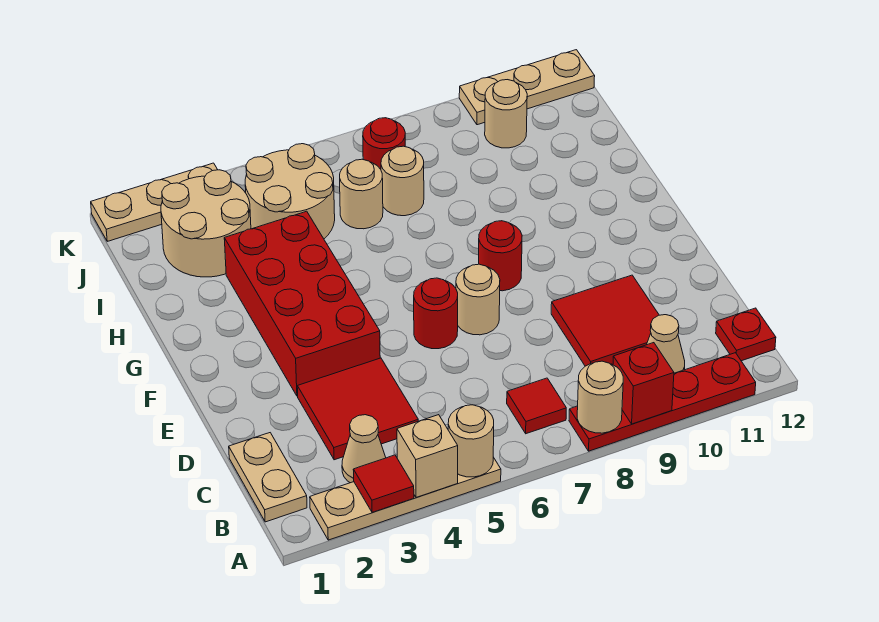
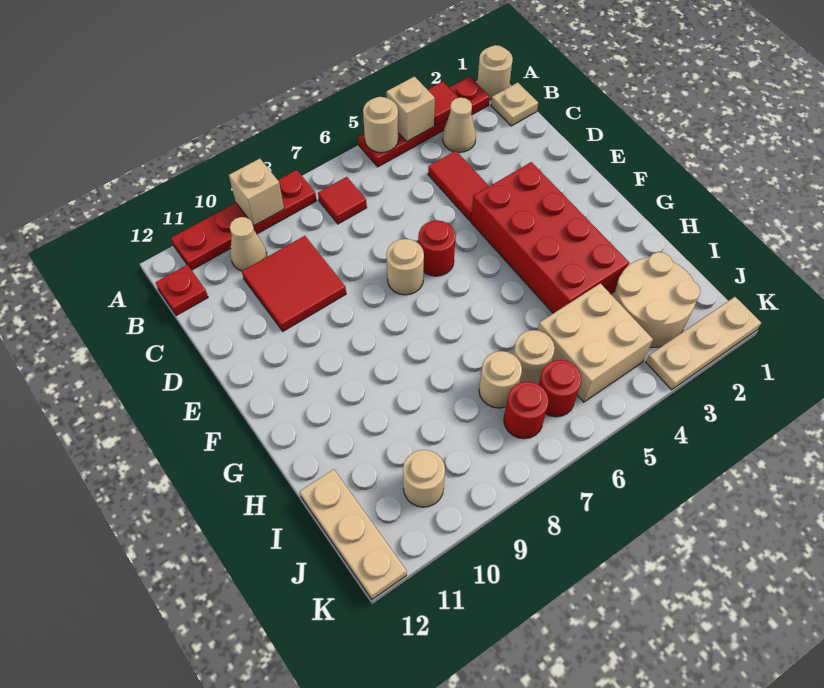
tan plate A2:A5 level 1 -> red plate A2:A5 level 1
tan round brick A8 level 2 -> tan round brick A1 level 1
red brick A9 level 2 -> tan brick A9 level 2
tan plate B1:C1 level 1 -> tan plate B1 level 1
red tile C3:D4 level 1 -> red tile C4:D4 level 1
red round brick F8 level 1 -> red round brick J6 level 1
tan round brick I4:J5 level 1 -> tan brick I4:J5 level 1
tan plate K10:K12 level 1 -> tan plate I12:K12 level 1

